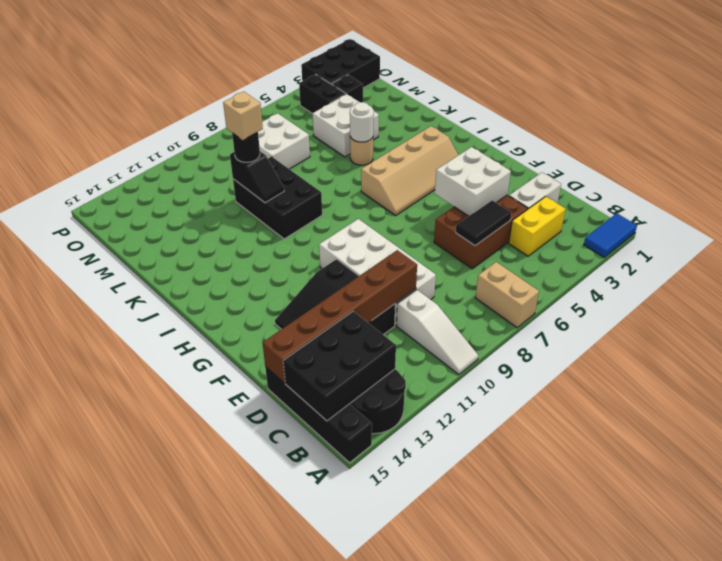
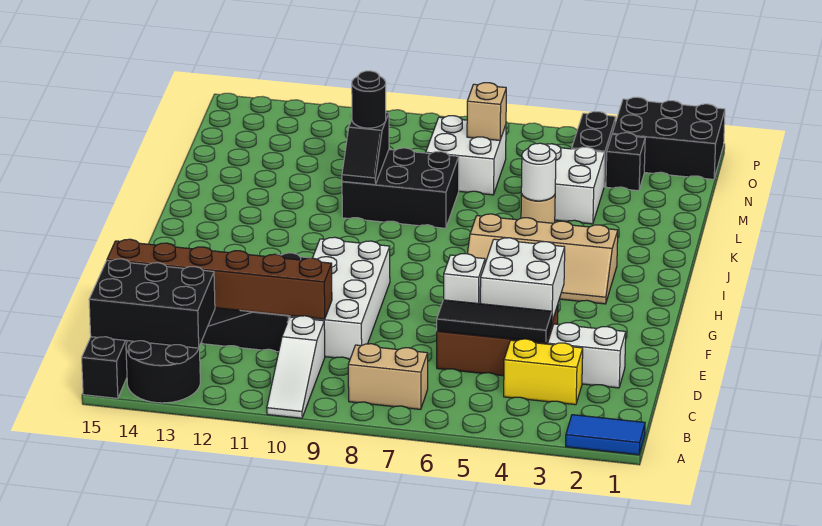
tan brick A7:B7 level 1 -> tan brick B7:B8 level 1
black tile D5:D6 level 2 -> black tile D4:D6 level 2
none -> white brick E6 level 2
black brick J9:L10 level 1 -> black brick K8:L10 level 1
tan brick L10 level 4 -> tan brick N7 level 2

